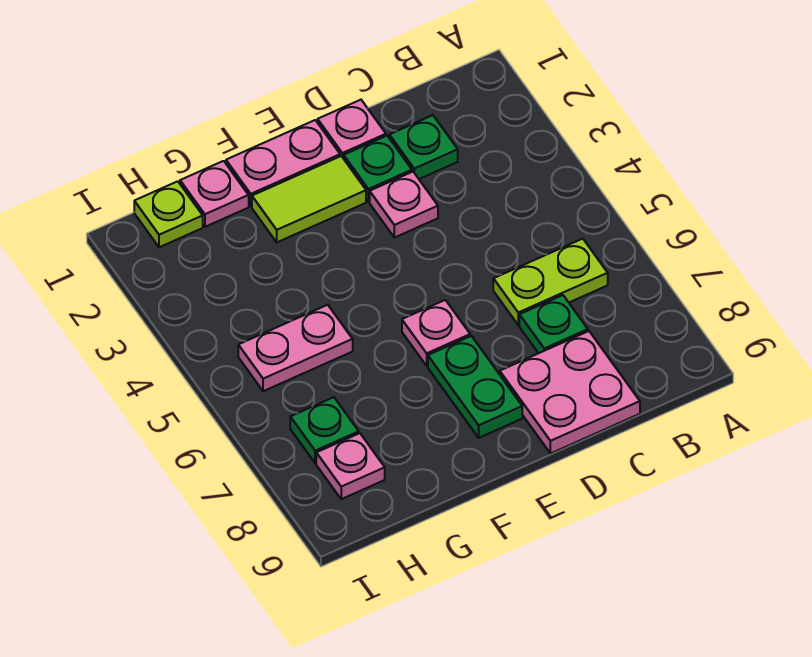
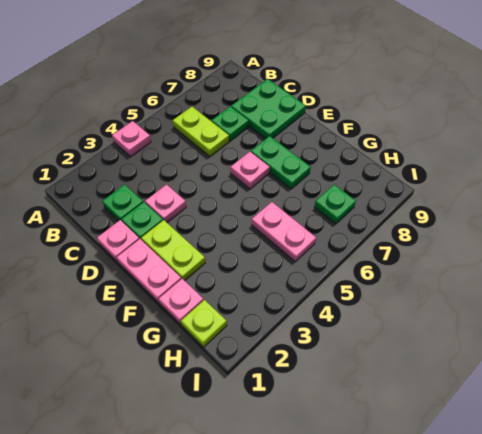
pink plate C8:D9 level 1 -> green plate C8:D9 level 1
lime tile E2:F2 level 1 -> lime plate E2:F2 level 1
green plate E7:E8 level 1 -> green plate E7:F7 level 1
pink plate H8 level 1 -> pink plate A4 level 1

